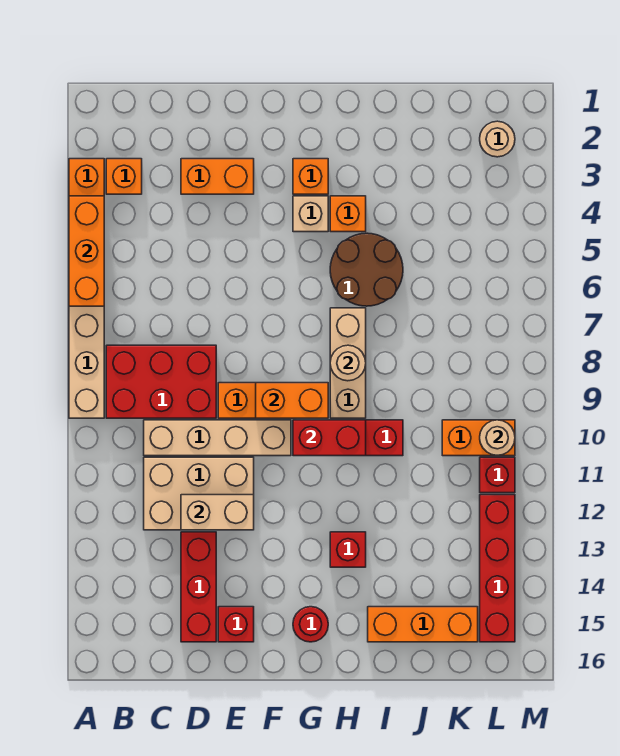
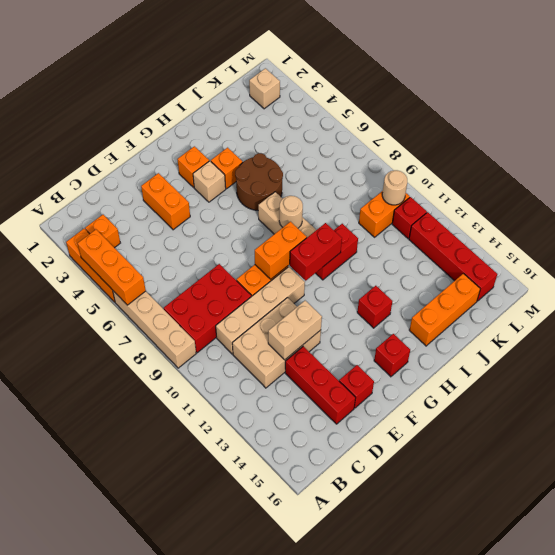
orange brick D3:E3 level 1 -> orange brick E3:E4 level 1
red round brick G15 level 1 -> red brick G15 level 1
tan round brick L2 level 1 -> tan brick L2 level 1

